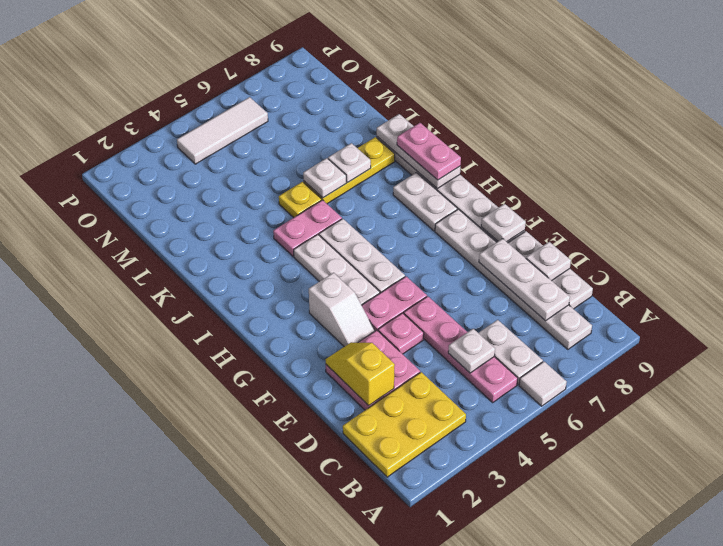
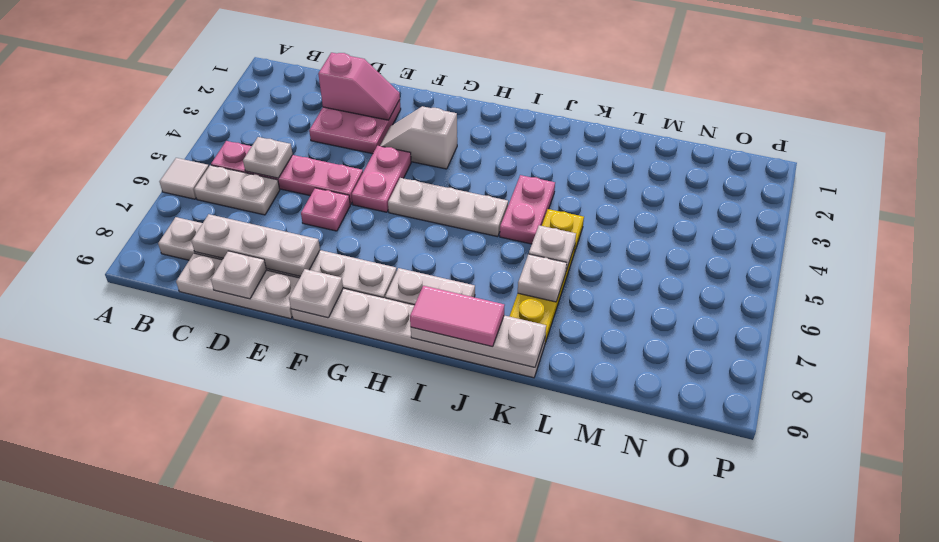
yellow plate B1:C3 level 1 -> none
yellow slope D2:E2 level 2 top D -> pink slope D2:E2 level 2 top D
pink plate E4 level 1 -> pink plate E6 level 1
white plate G4:I4 level 1 -> none
pink plate I9:J9 level 3 -> pink tile I9:J9 level 3
white tile O4:O6 level 1 -> none

